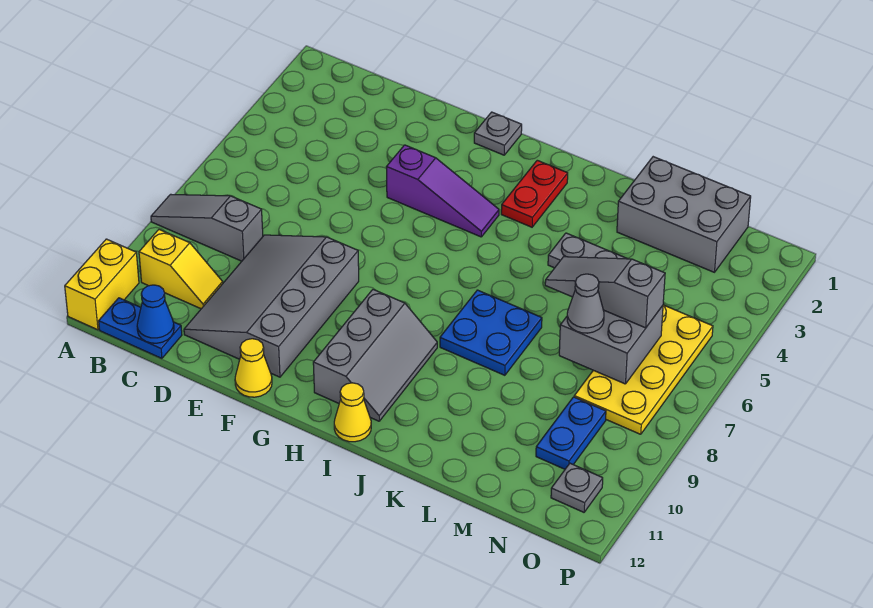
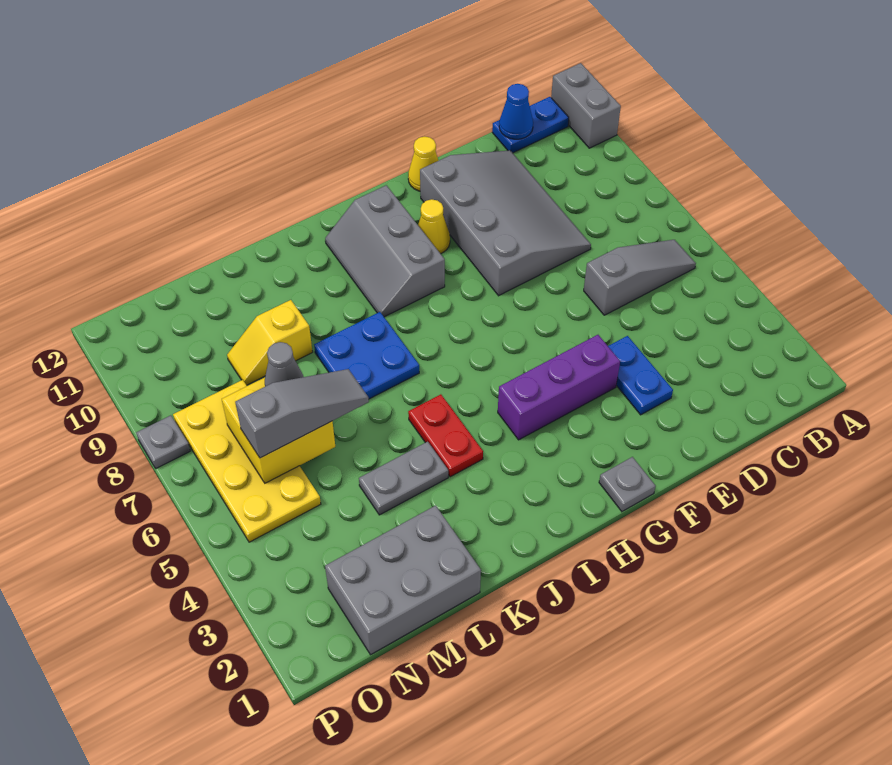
grey slope A8:C8 level 1 top C -> grey slope B6:D6 level 1 top D
yellow brick A11:A12 level 1 -> grey brick A11:A12 level 1
yellow slope B10:C10 level 1 top B -> yellow slope L9:M9 level 1 top L
purple slope F4:H4 level 1 top F -> purple brick F4:H4 level 1
red plate I2:I3 level 1 -> red plate J4:J5 level 1
yellow cone I12 level 1 -> yellow cone G10 level 1
grey brick M6:N7 level 2 -> yellow brick M6:N7 level 2
blue plate N9:N10 level 1 -> blue plate E3:E4 level 1
grey plate O11 level 1 -> grey plate P8 level 1

